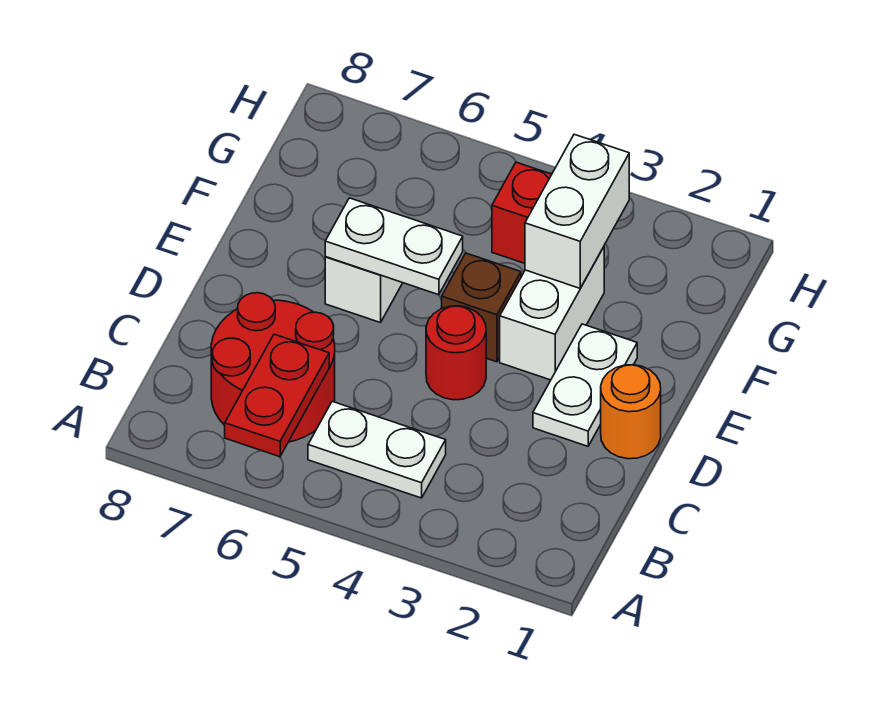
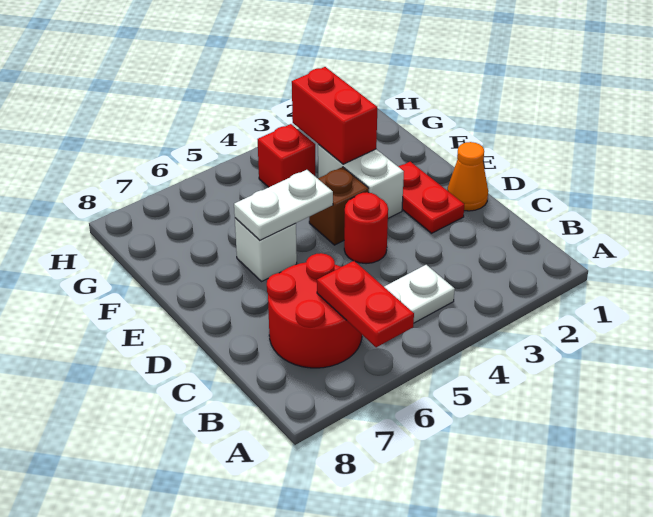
orange round brick D1 level 1 -> orange cone D1 level 1
white plate D2:E2 level 1 -> red plate D2:E2 level 1
white brick F3:G3 level 2 -> red brick F3:G3 level 2

